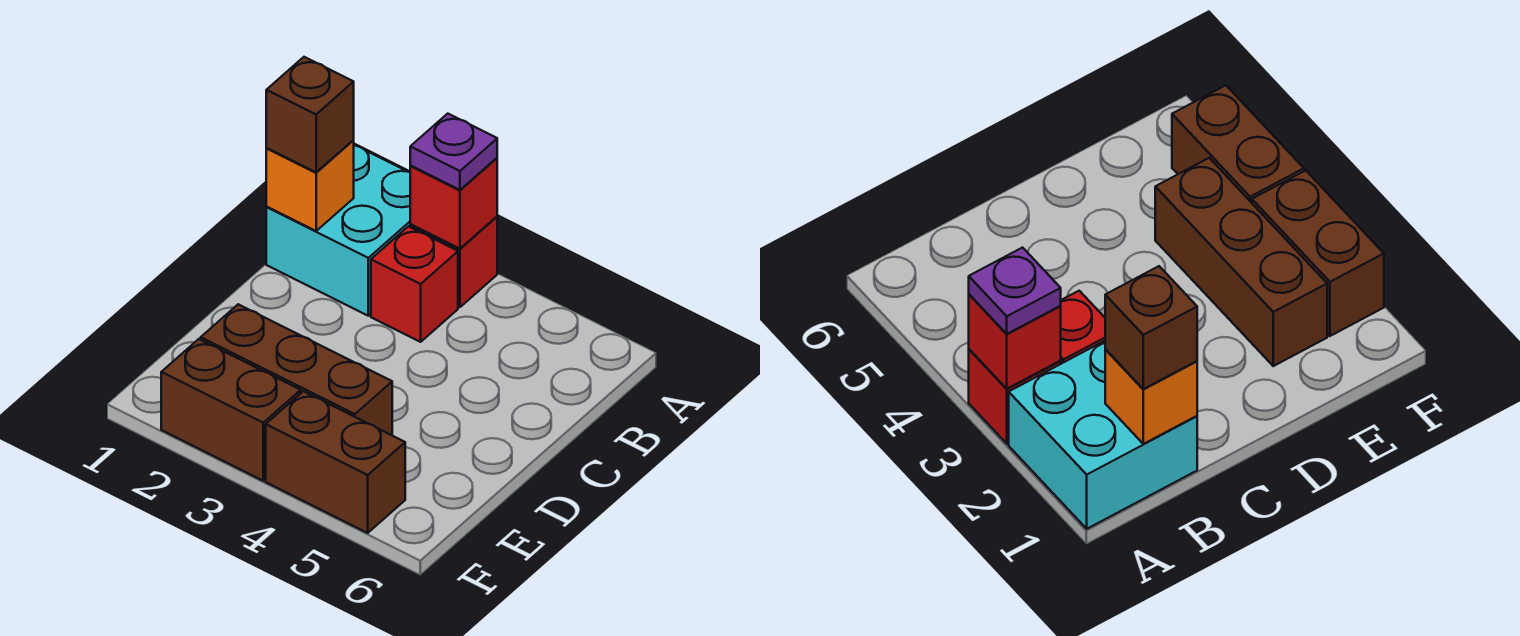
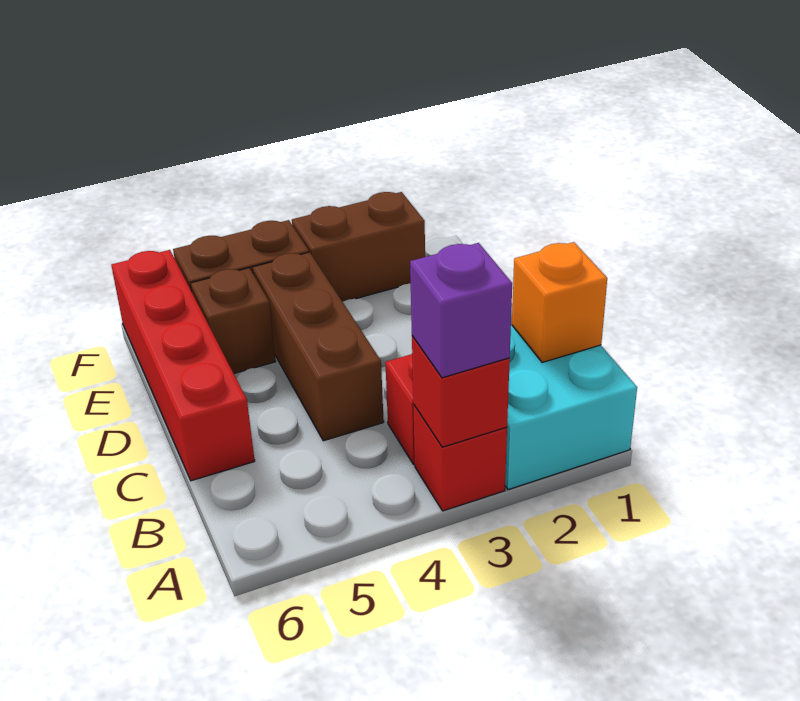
purple plate A3 level 3 -> purple brick A3 level 3
brown brick B1 level 3 -> brown brick E5 level 1
none -> red brick C6:F6 level 1
brown brick E2:E4 level 1 -> brown brick C4:E4 level 1

